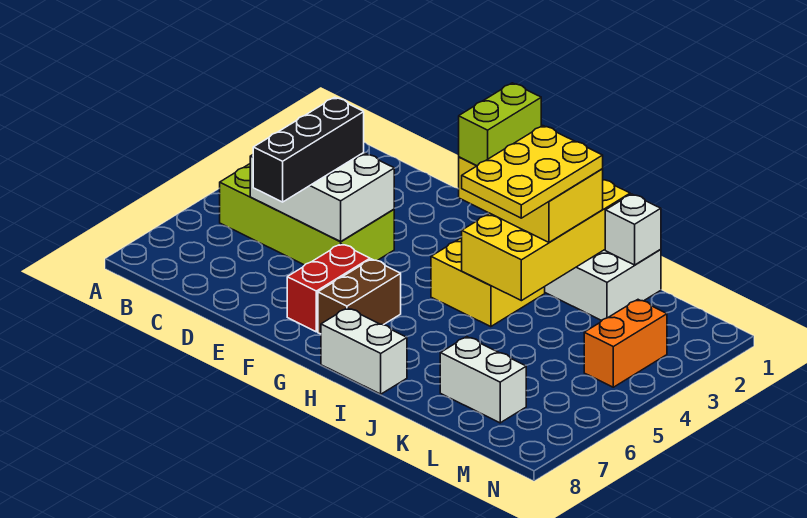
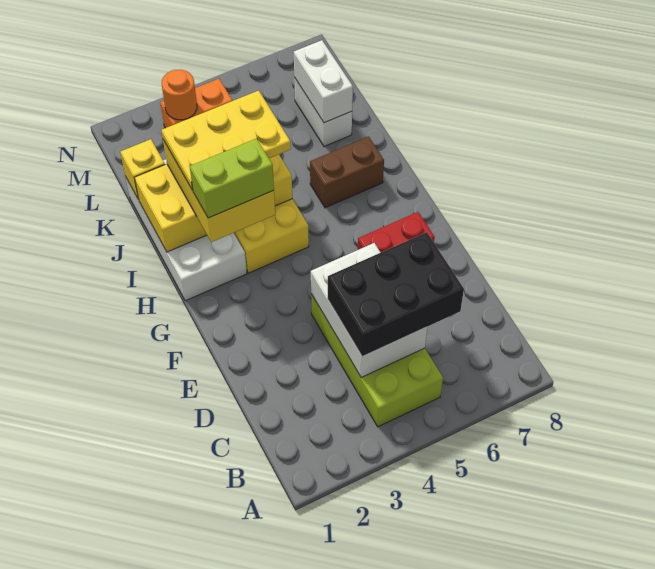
black brick D4:D6 level 3 -> black brick C4:D6 level 3
brown brick G6:G7 level 1 -> brown brick I6:I7 level 1
white brick H8:I8 level 1 -> white brick K7:L7 level 2
white brick K1 level 2 -> yellow brick K1 level 2
none -> orange round brick M3 level 2

